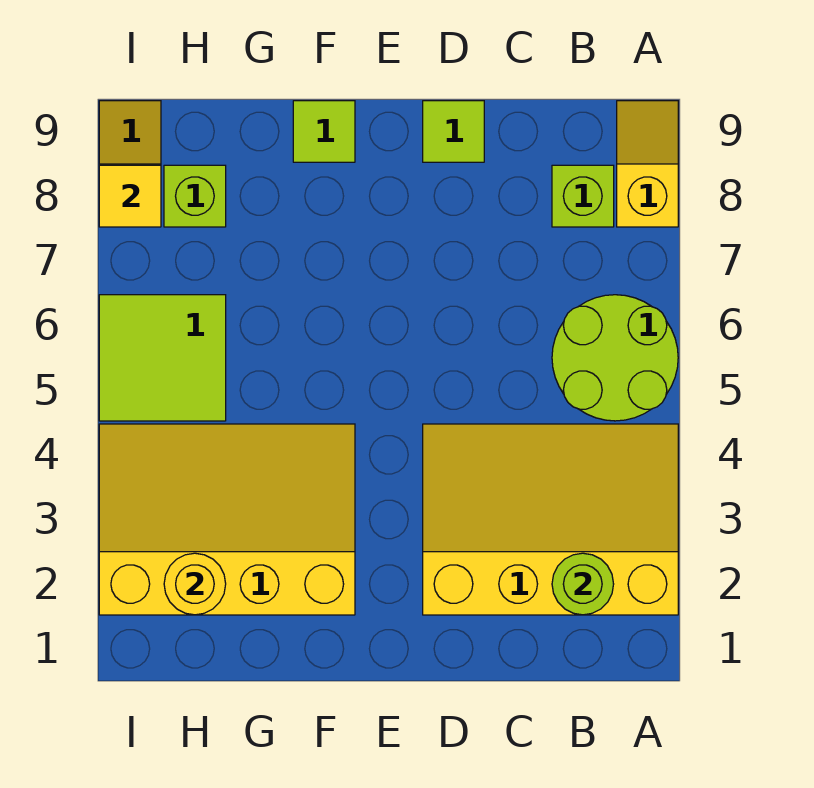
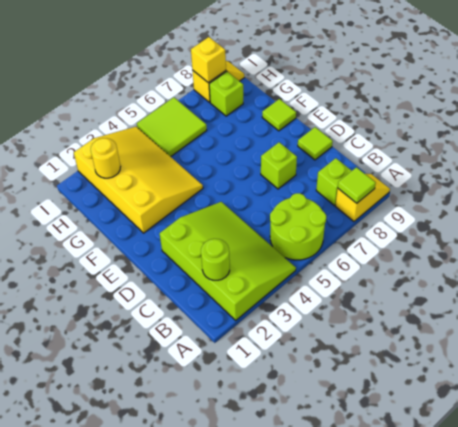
yellow slope A2:D4 level 1 top 2 -> lime slope A2:D4 level 1 top 2
none -> lime tile A8 level 2
none -> lime brick D7 level 1
yellow tile I8 level 2 -> yellow brick I8 level 2

